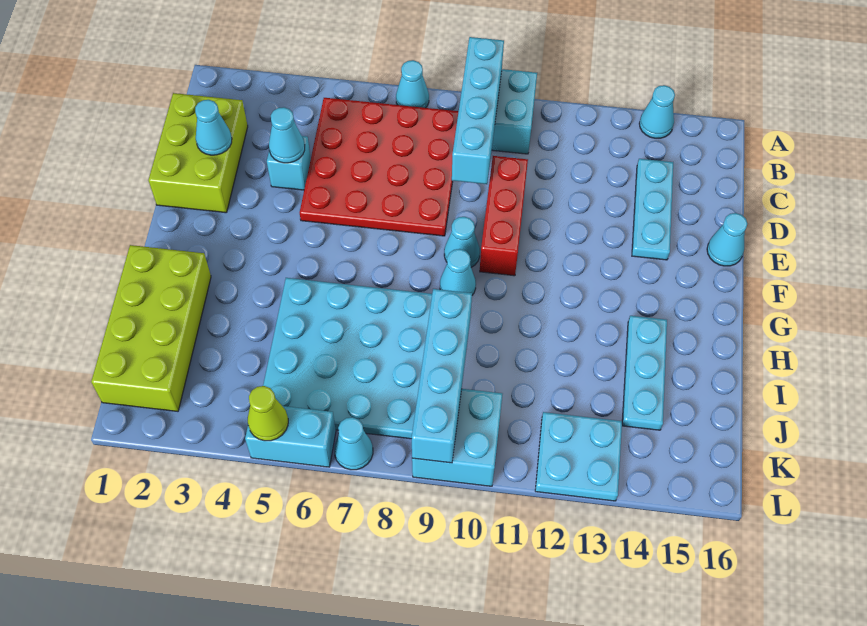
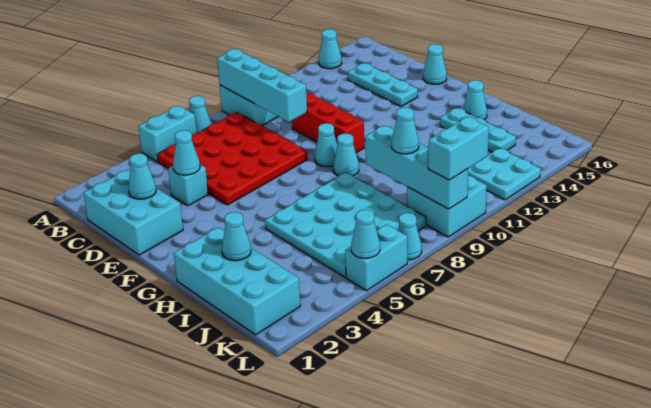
none -> cyan brick A5:A6 level 1
lime brick C1:E2 level 1 -> cyan brick C1:E2 level 1
lime brick H1:K2 level 1 -> cyan brick H1:K2 level 1
none -> cyan cone H15 level 1
none -> cyan cone I2 level 2
none -> cyan cone J9 level 3
lime cone L5 level 2 -> cyan cone L5 level 2
none -> cyan brick L9:L10 level 3

